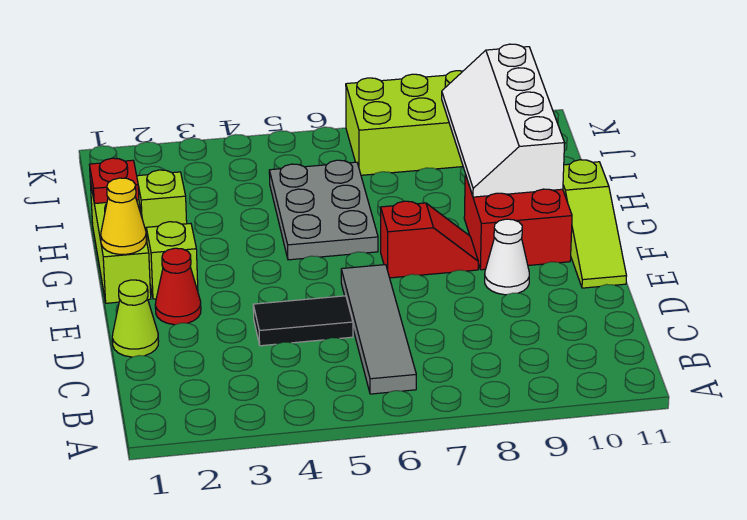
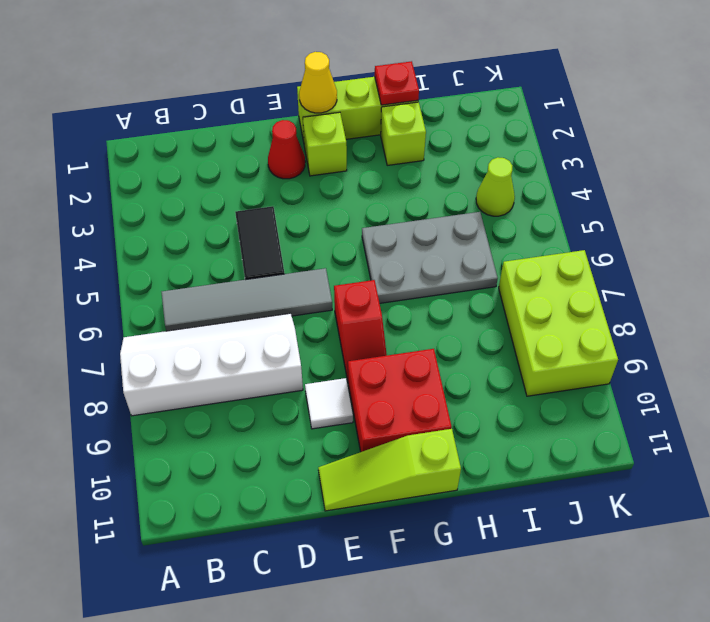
lime cone D1 level 1 -> lime cone J4 level 1
white cone E9 level 1 -> white tile E9 level 1
white slope G9:J10 level 2 top 10 -> white slope A7:D8 level 1 top 8

